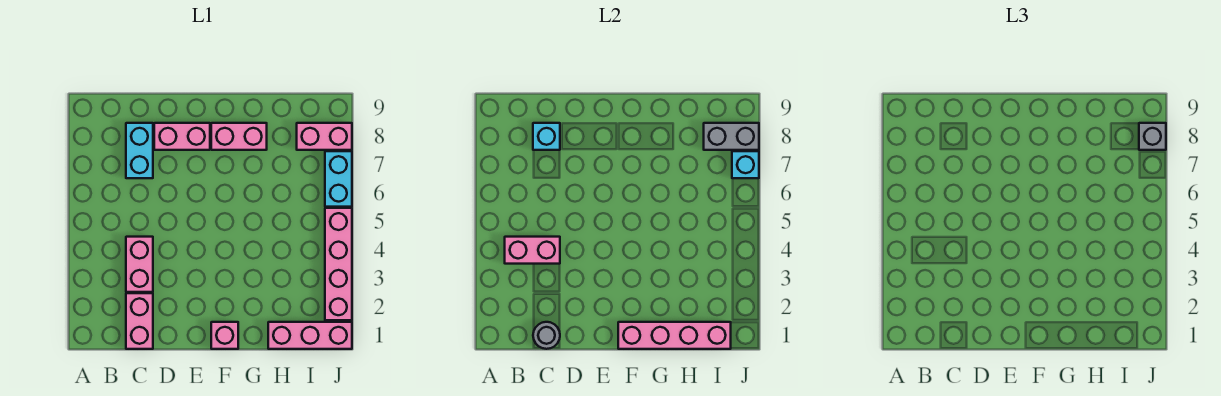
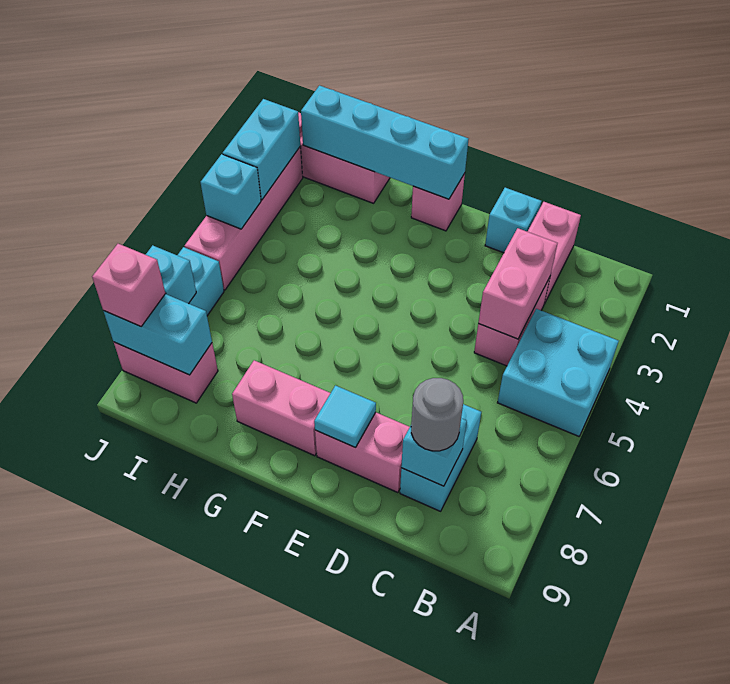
none -> cyan brick A4:B5 level 1
pink brick B4:C4 level 2 -> pink brick C3:C4 level 2
grey round brick C1 level 2 -> grey round brick C8 level 3
none -> cyan brick D1 level 1
none -> cyan tile E8 level 2
pink brick F1:I1 level 2 -> cyan brick F1:I1 level 2
grey brick I8:J8 level 2 -> cyan brick I8:J8 level 2
none -> cyan brick J2:J3 level 2
none -> cyan brick J4 level 2
grey brick J8 level 3 -> pink brick J8 level 3

